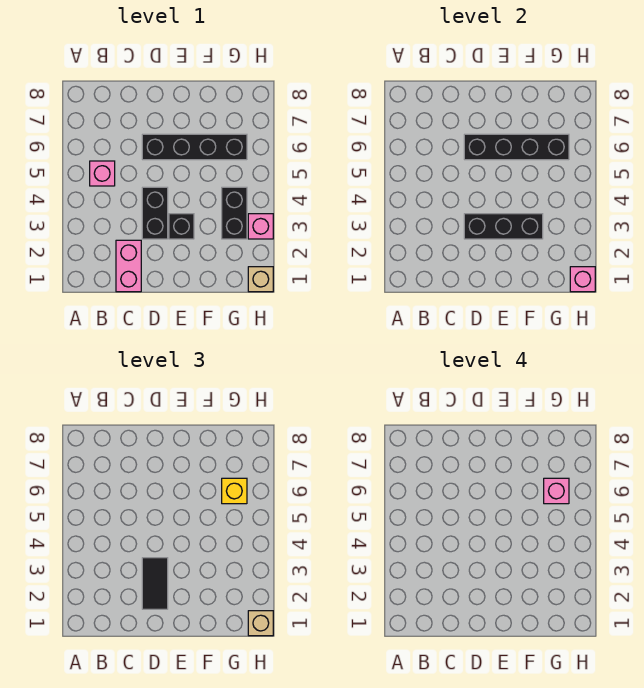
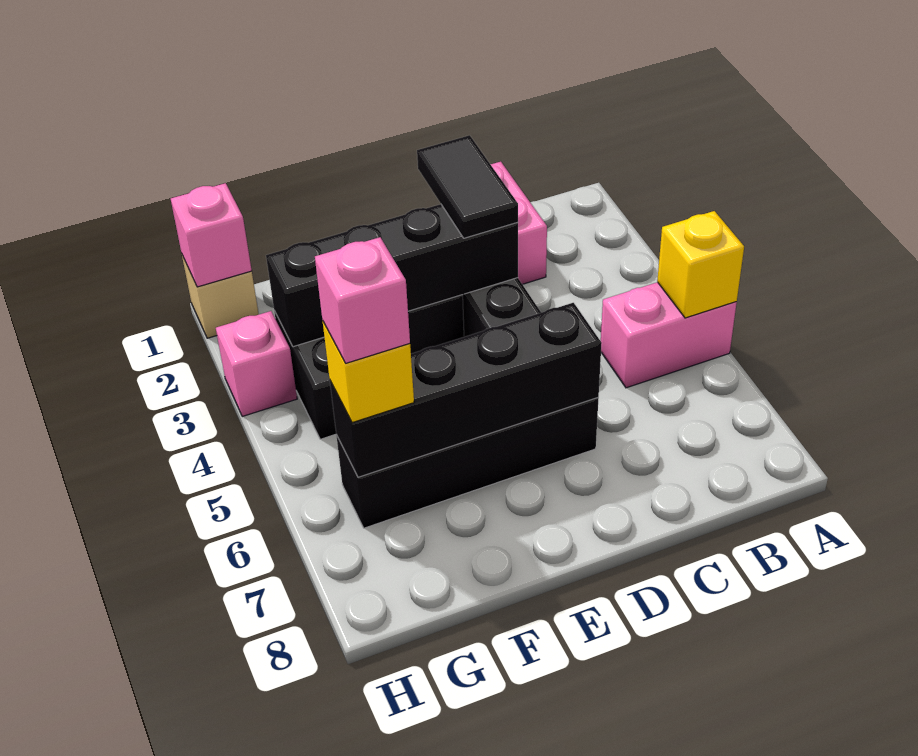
none -> yellow brick A5 level 2
pink brick B5 level 1 -> pink brick A5:B5 level 1
black brick D3:F3 level 2 -> black brick D3:G3 level 2
tan brick H1 level 3 -> none

